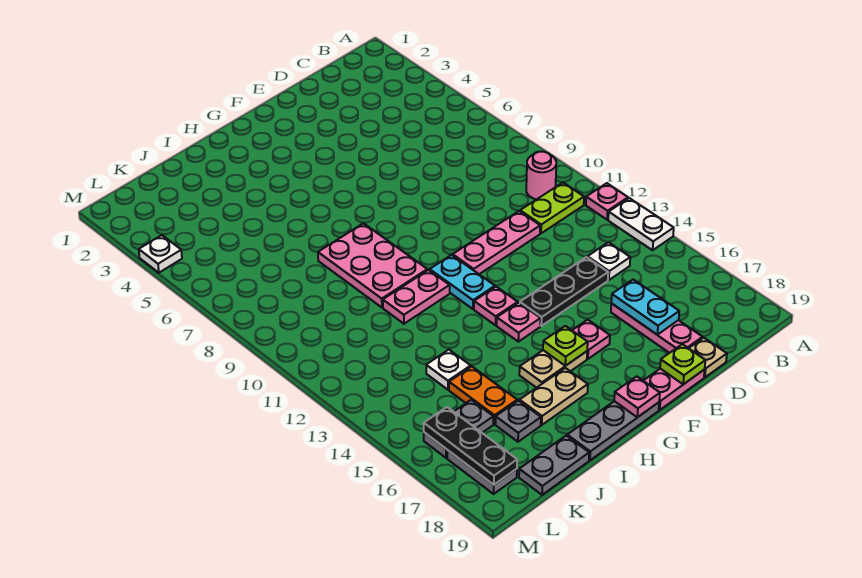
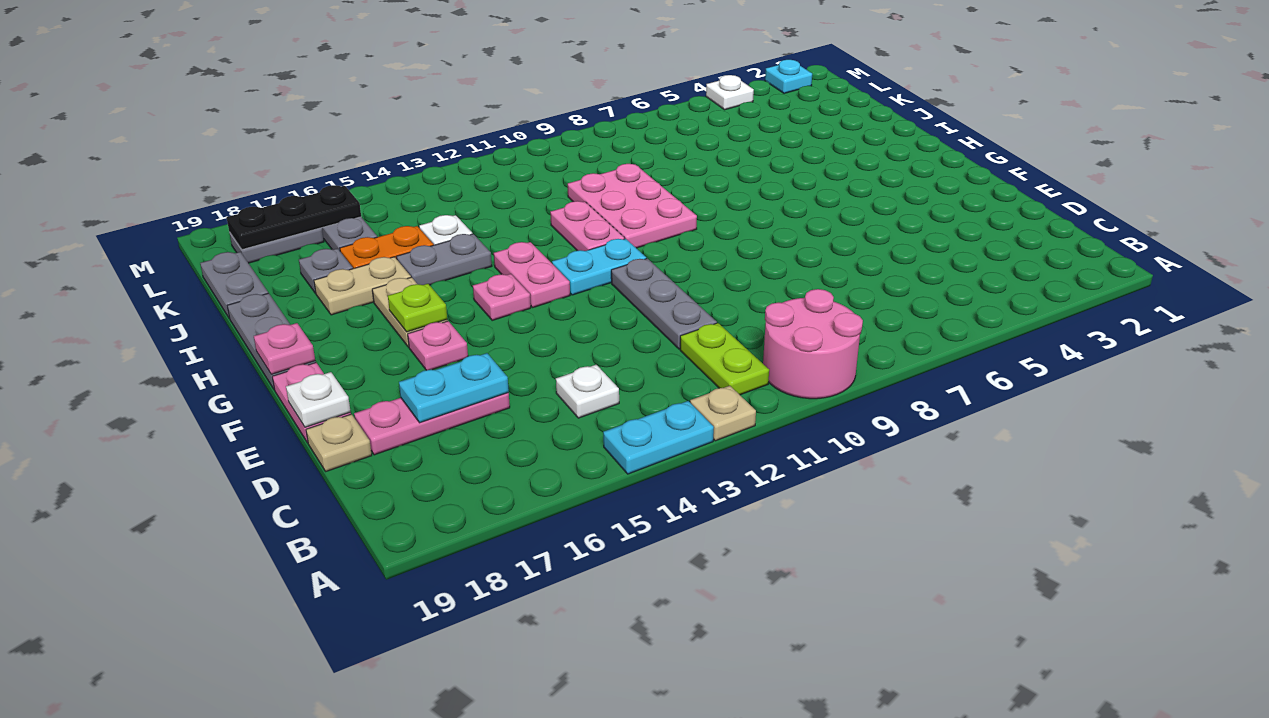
pink plate A12 level 1 -> tan plate A12 level 1
white plate A13:A14 level 1 -> cyan plate A13:A14 level 1
pink round brick B10 level 1 -> pink round brick A9:B10 level 1
pink plate D11:F11 level 1 -> grey plate D11:F11 level 1
black plate D14:F14 level 1 -> none
lime plate E19 level 2 -> white plate E19 level 2
pink plate G13 level 1 -> pink plate G13:H13 level 1
pink plate H8:I10 level 1 -> pink plate H9:J10 level 1
tan plate H17:I17 level 1 -> tan plate I16:I17 level 1
none -> grey plate I14:I15 level 1
none -> cyan plate M2 level 1

